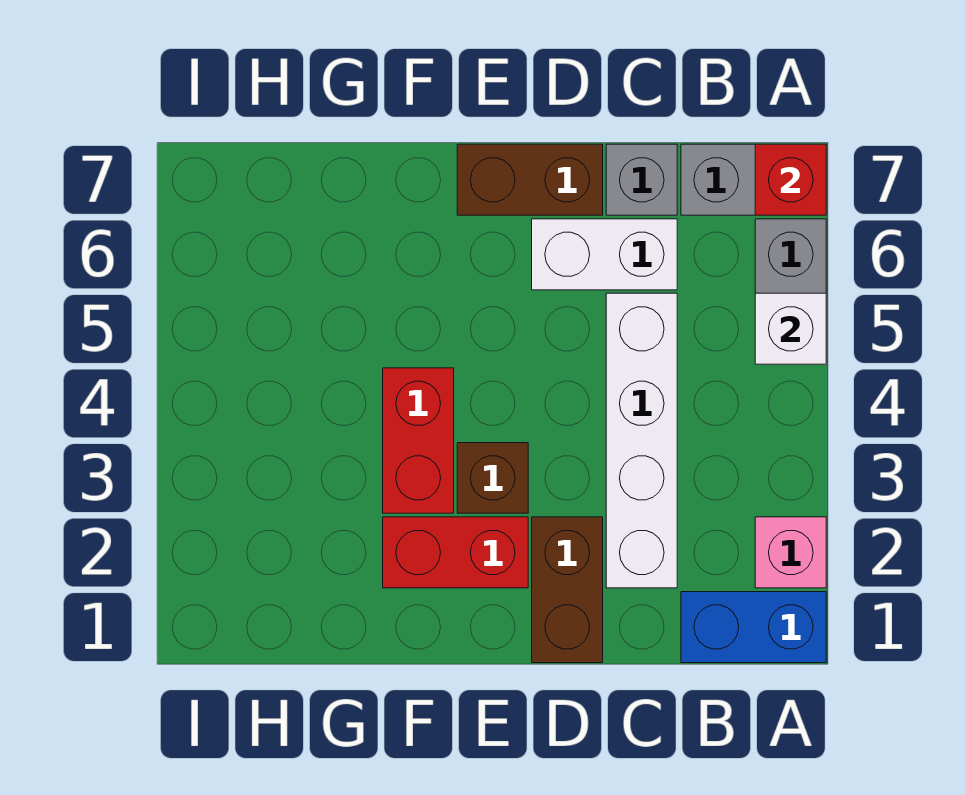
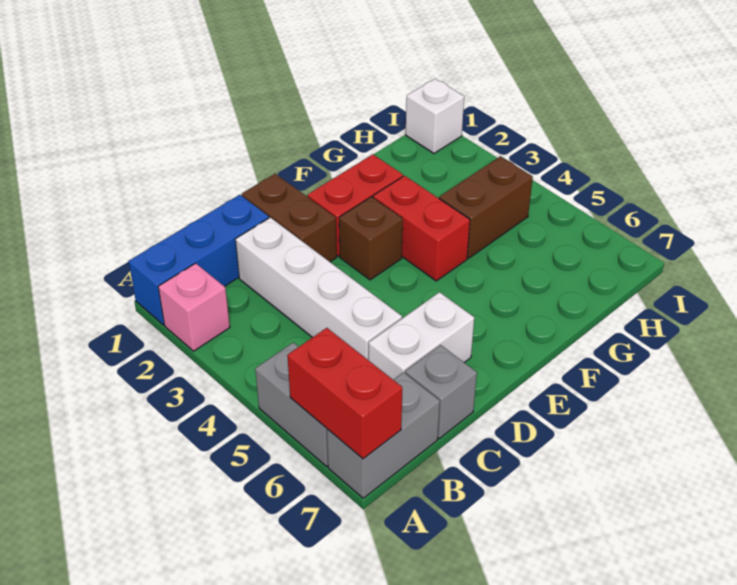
blue brick A1:B1 level 1 -> blue brick A1:C1 level 1
white brick A5 level 2 -> white brick I1 level 1
red brick A7 level 2 -> red brick A6:A7 level 2
brown brick D7:E7 level 1 -> brown brick G4:H4 level 1

